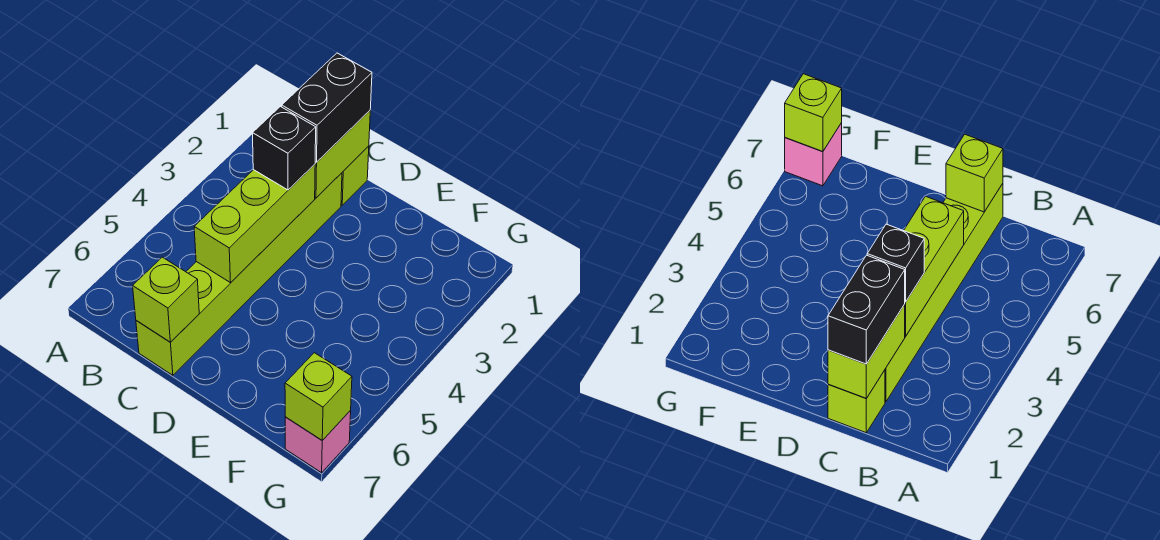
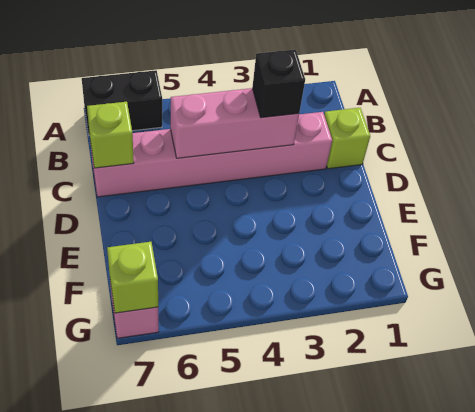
lime brick C1:C2 level 2 -> none
black brick C1:C2 level 3 -> black brick A6:A7 level 1
lime brick C2:C7 level 1 -> pink brick C2:C7 level 1
lime brick C3:C5 level 2 -> pink brick C3:C5 level 2

